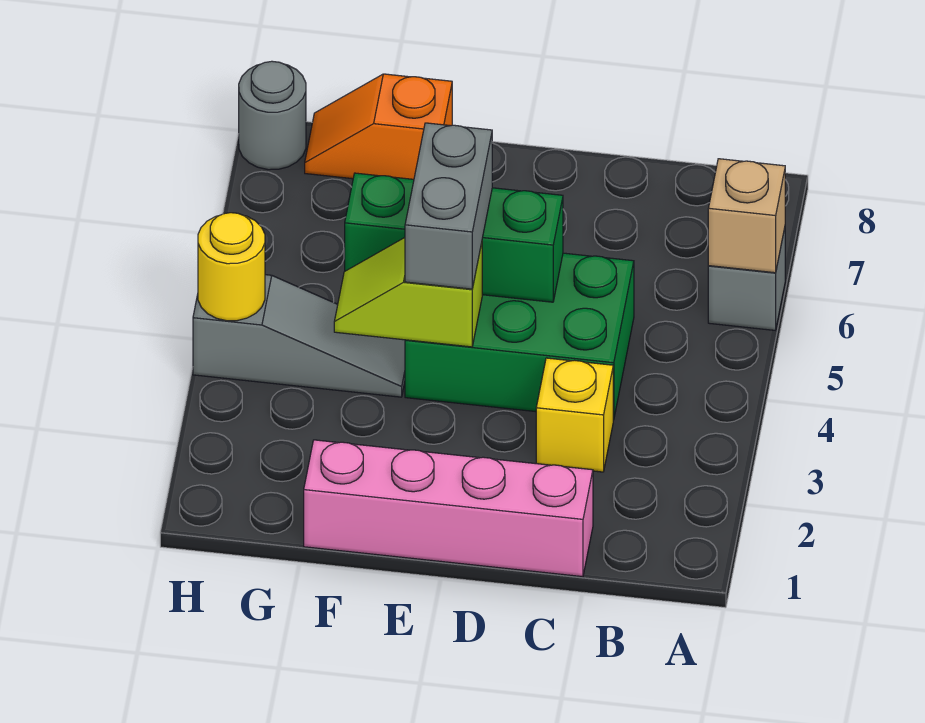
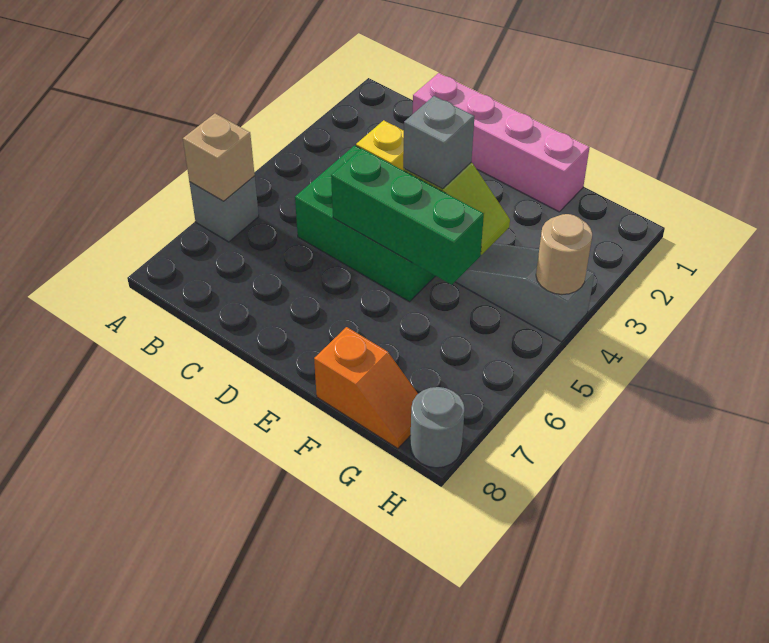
grey brick E4:E5 level 3 -> grey brick E4 level 3
yellow round brick H4 level 2 -> tan round brick H4 level 2

